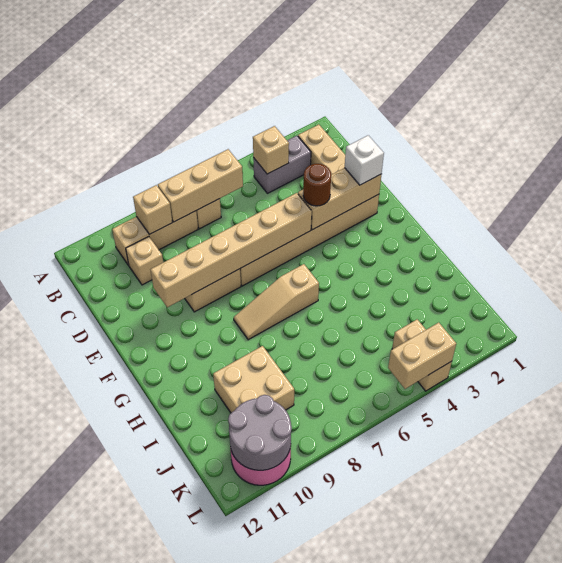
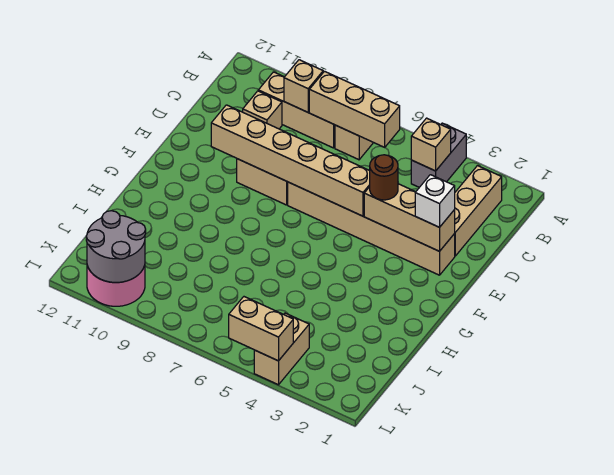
grey brick B3:B4 level 1 -> grey brick A4:B4 level 1
tan slope G6:G8 level 1 top 6 -> none
tan brick I9:J10 level 1 -> none

